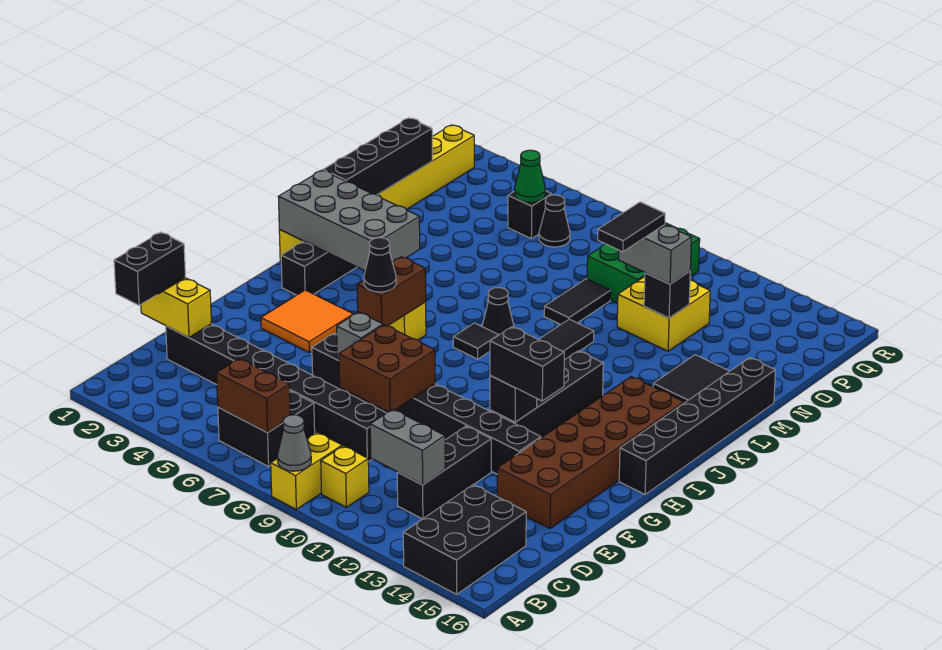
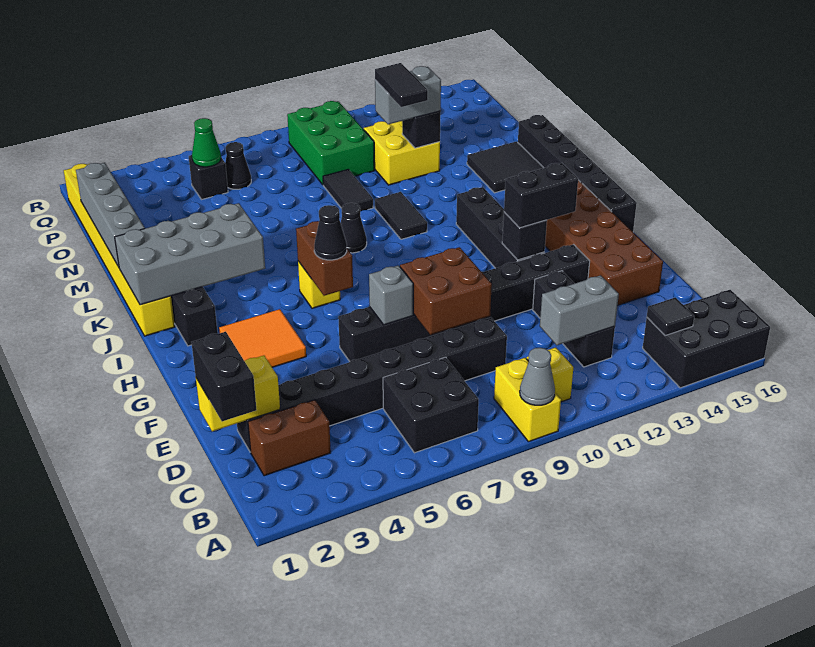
black brick A14:C15 level 1 -> black brick A14:B16 level 1
brown brick B6:B7 level 2 -> brown brick C2:C3 level 1
black tile J8 level 1 -> black tile B14 level 2
black brick L1:O1 level 2 -> grey brick L1:O1 level 2

